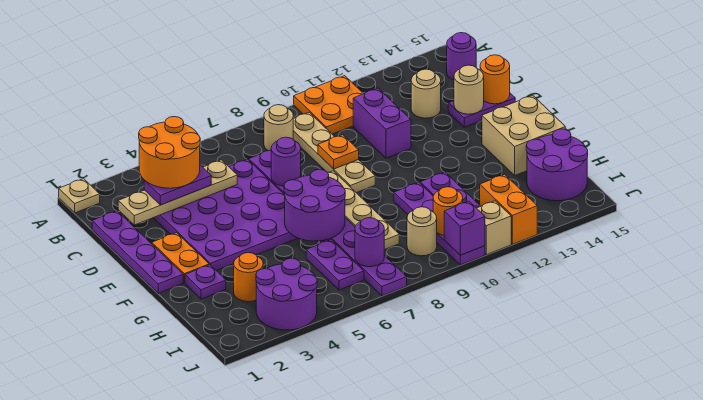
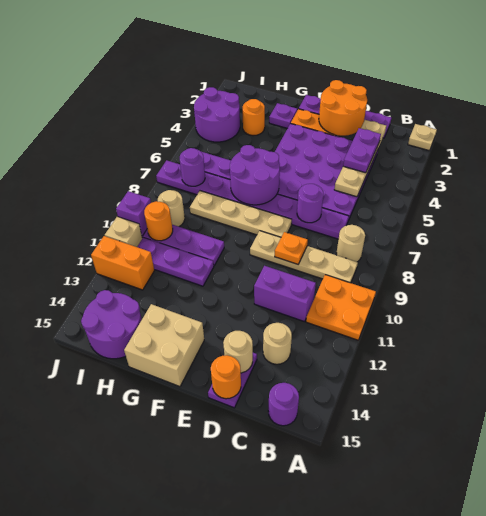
orange round brick B3:C4 level 4 -> orange round brick D1:E2 level 2

